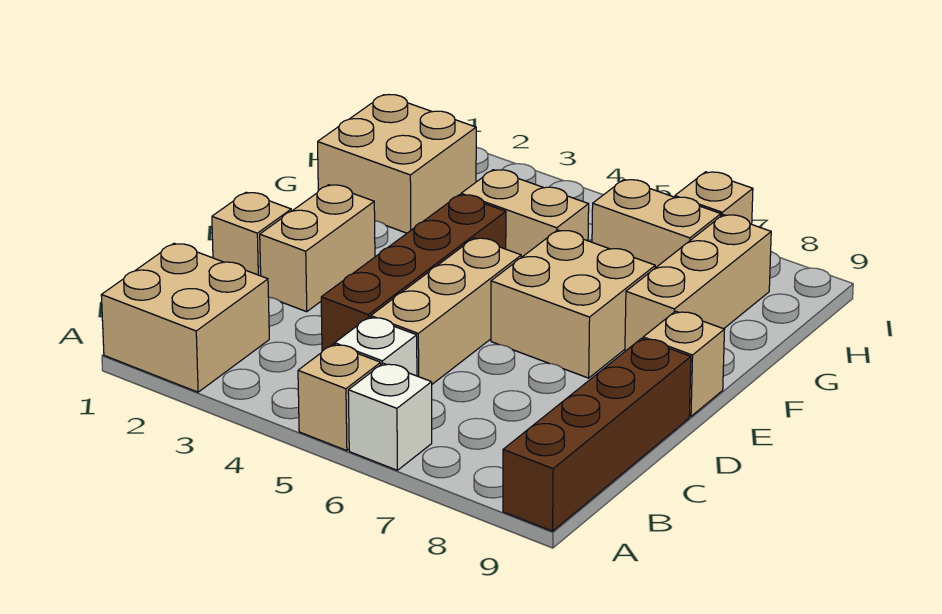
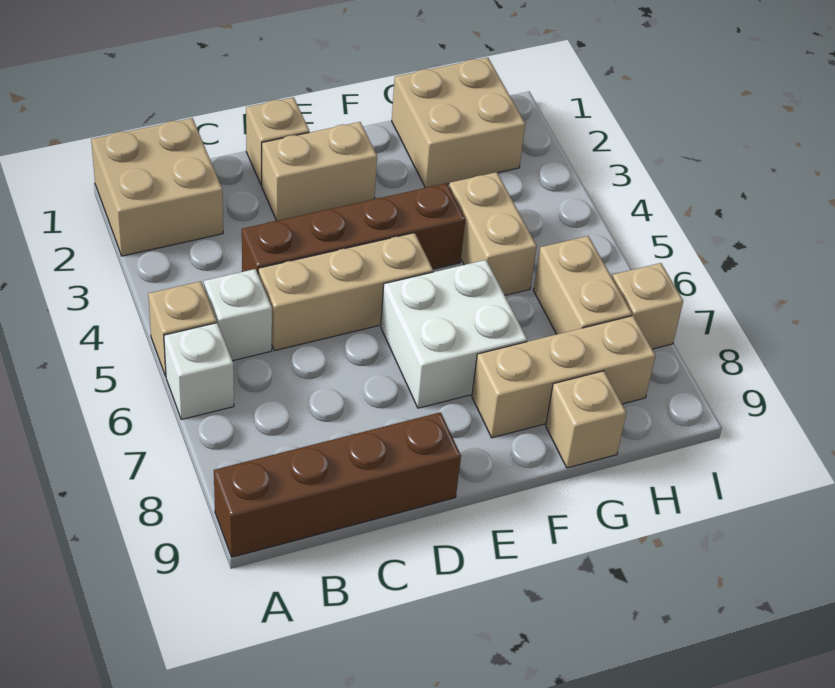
tan brick E6:F7 level 1 -> white brick E6:F7 level 1
tan brick E9 level 1 -> tan brick G9 level 1

